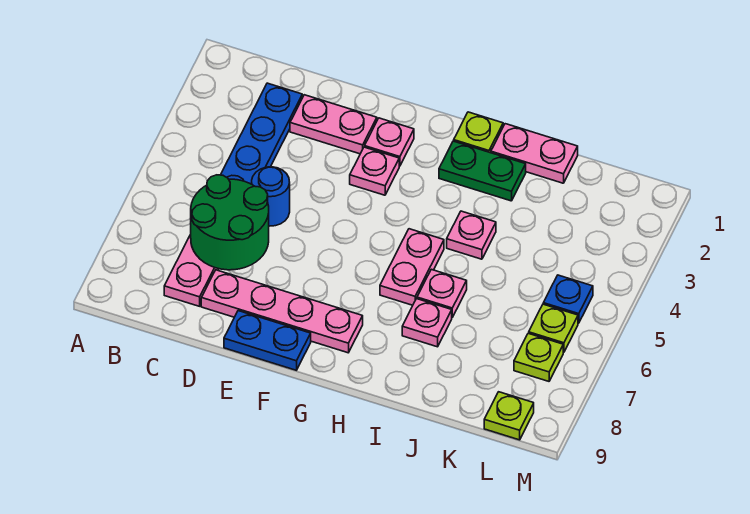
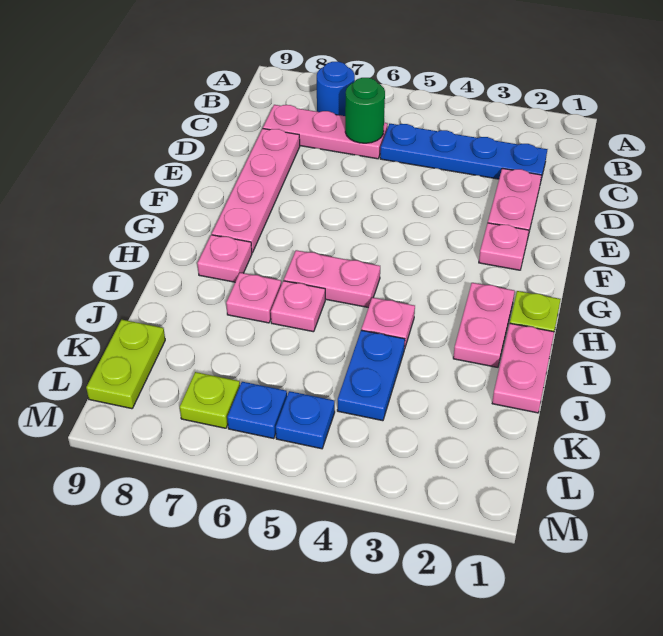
green round brick C6:D7 level 2 -> green round brick C6 level 2
blue round brick D5 level 1 -> blue round brick B7 level 1
blue plate E9:F9 level 1 -> blue plate J4:K4 level 1
pink plate F3 level 1 -> pink plate H8 level 1
green plate H2:I2 level 1 -> pink plate H2:I2 level 1
lime plate L6 level 1 -> blue plate L6 level 1
lime plate L9 level 1 -> lime plate K9:L9 level 1

